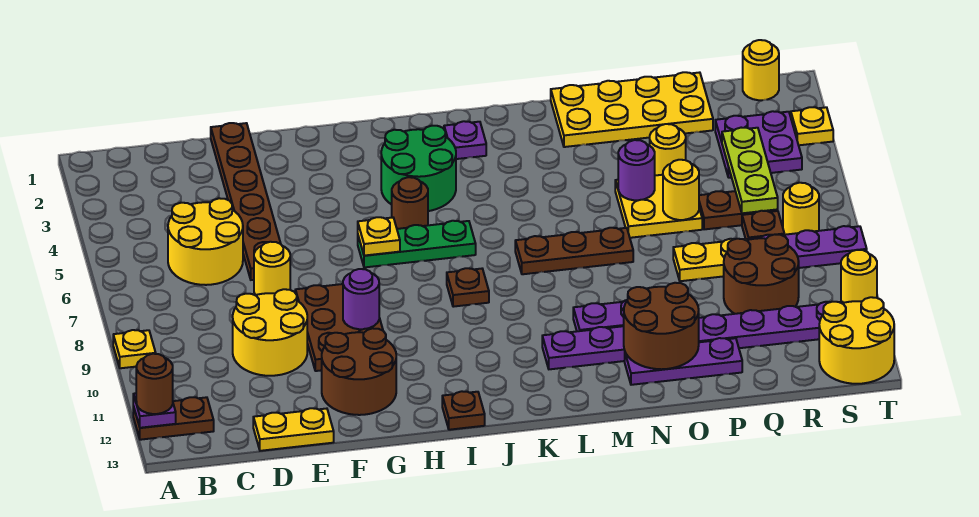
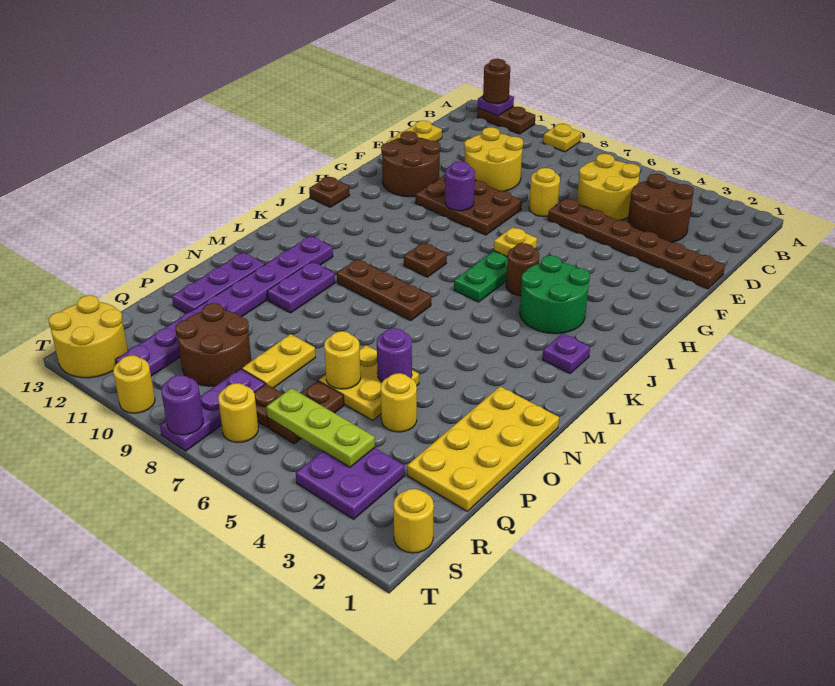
brown plate A12:B12 level 1 -> brown plate A11:A12 level 1
brown plate L7:N7 level 1 -> brown plate L7:L9 level 1
brown round brick N11:O12 level 2 -> brown round brick C3:D4 level 1
yellow plate T3 level 1 -> none
none -> purple round brick T8 level 2

